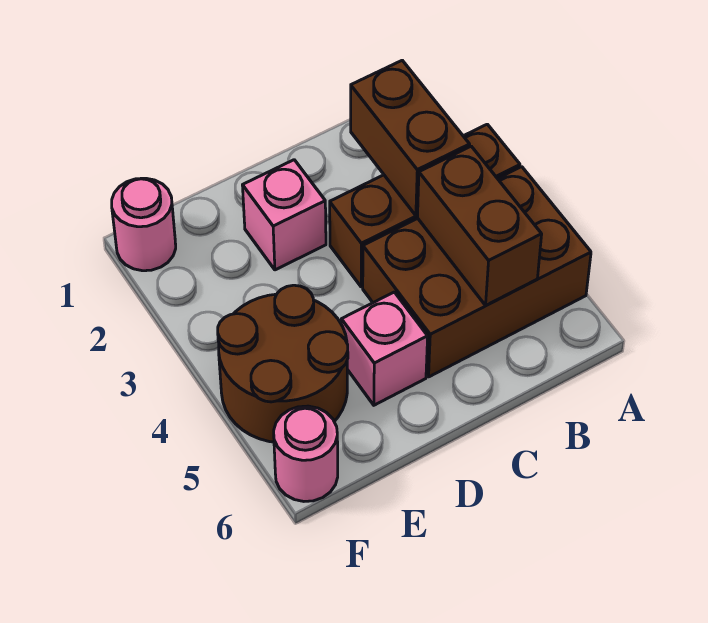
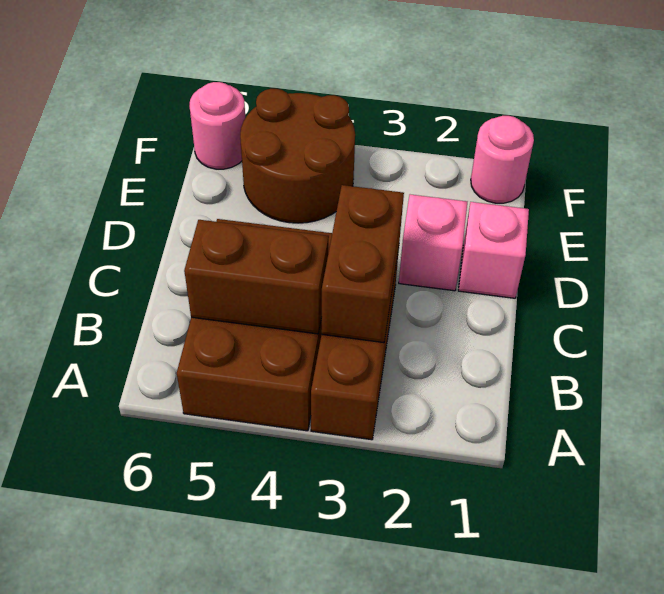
brown brick B2:B3 level 2 -> brown brick B3:C3 level 2
pink brick D5 level 1 -> pink brick D1 level 1

